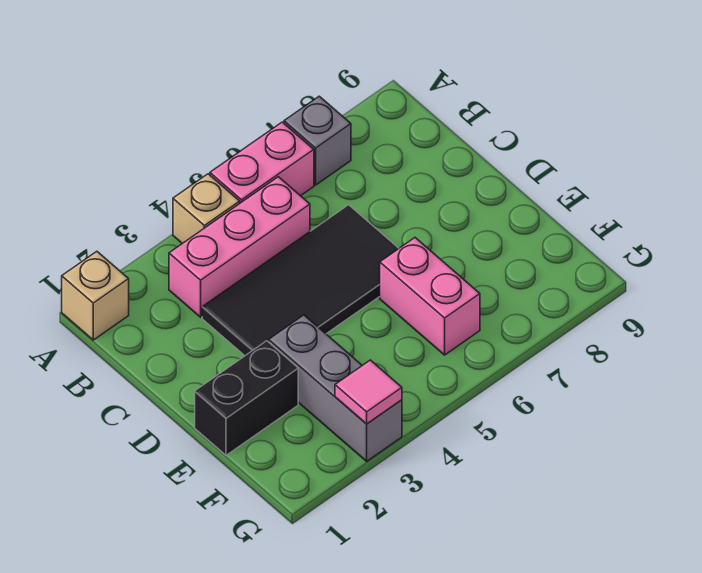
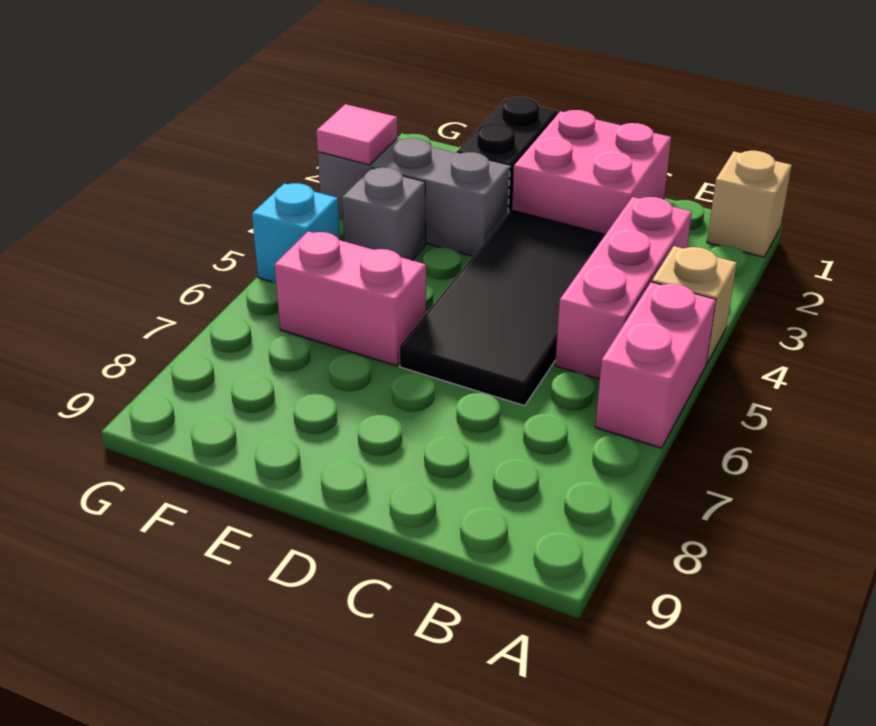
grey brick A7 level 1 -> grey brick F4 level 1
none -> pink brick C1:D2 level 1
none -> cyan brick G5 level 1

